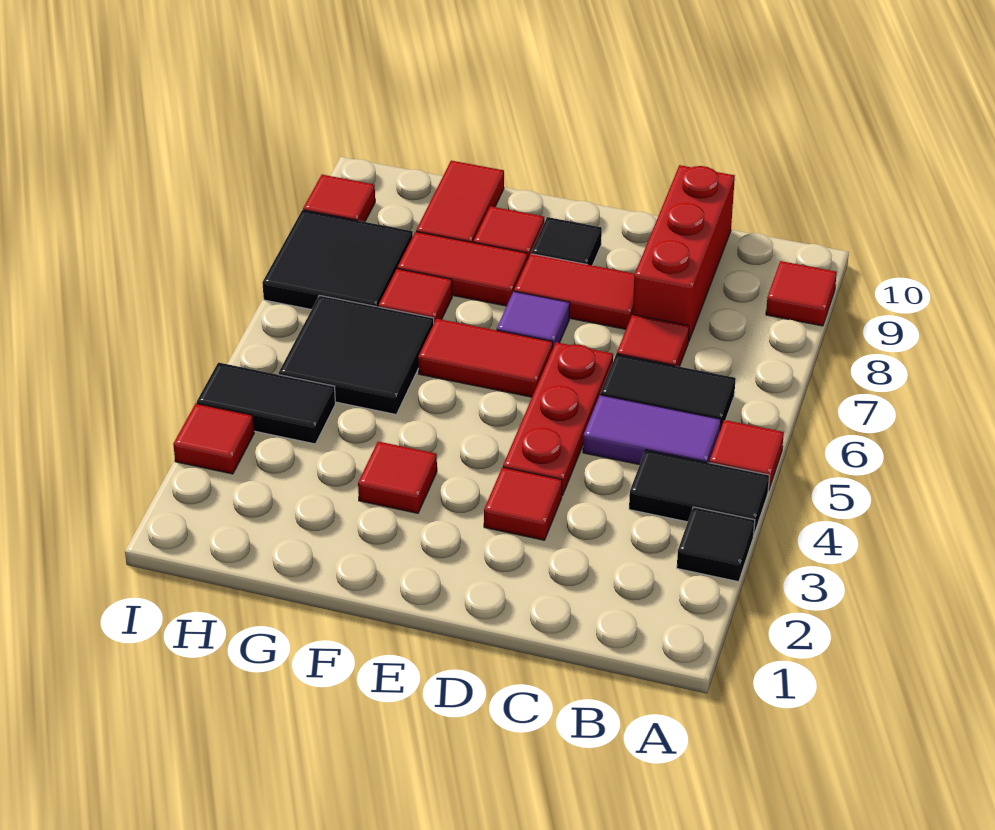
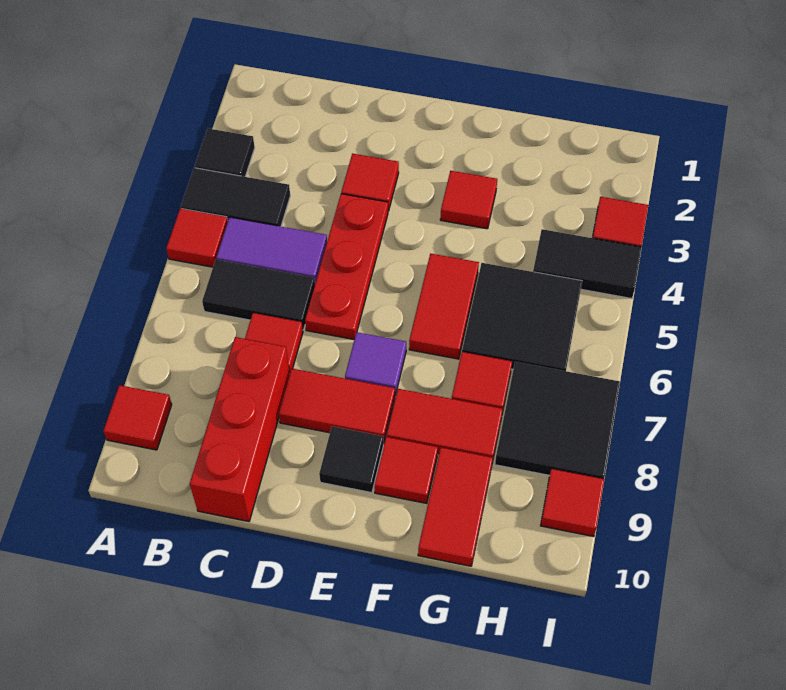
red tile E6:F6 level 1 -> red tile F5:F6 level 1

